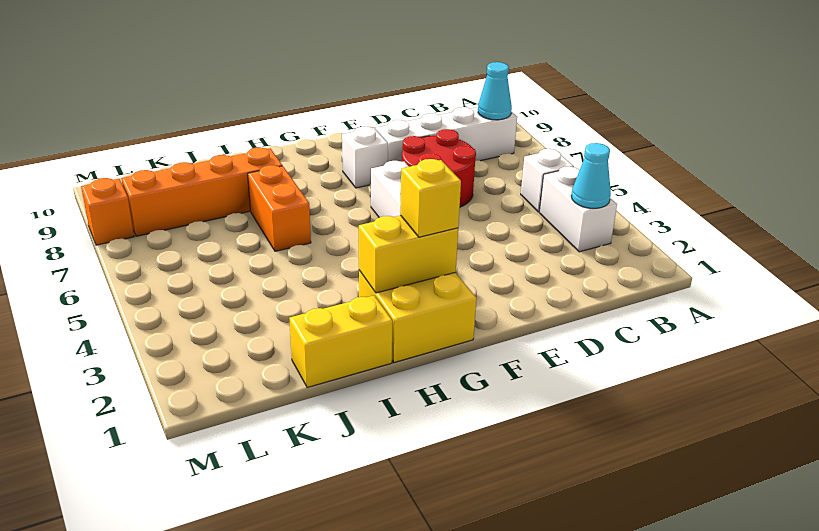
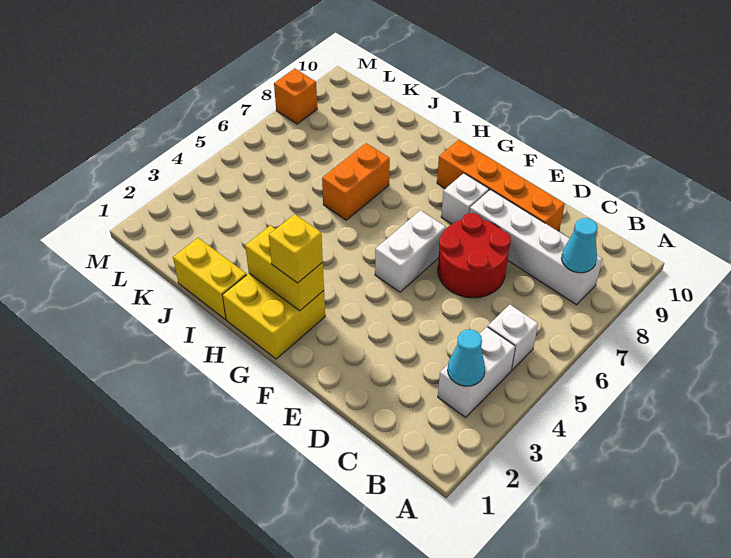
orange brick I8:L8 level 1 -> orange brick D9:G9 level 1

